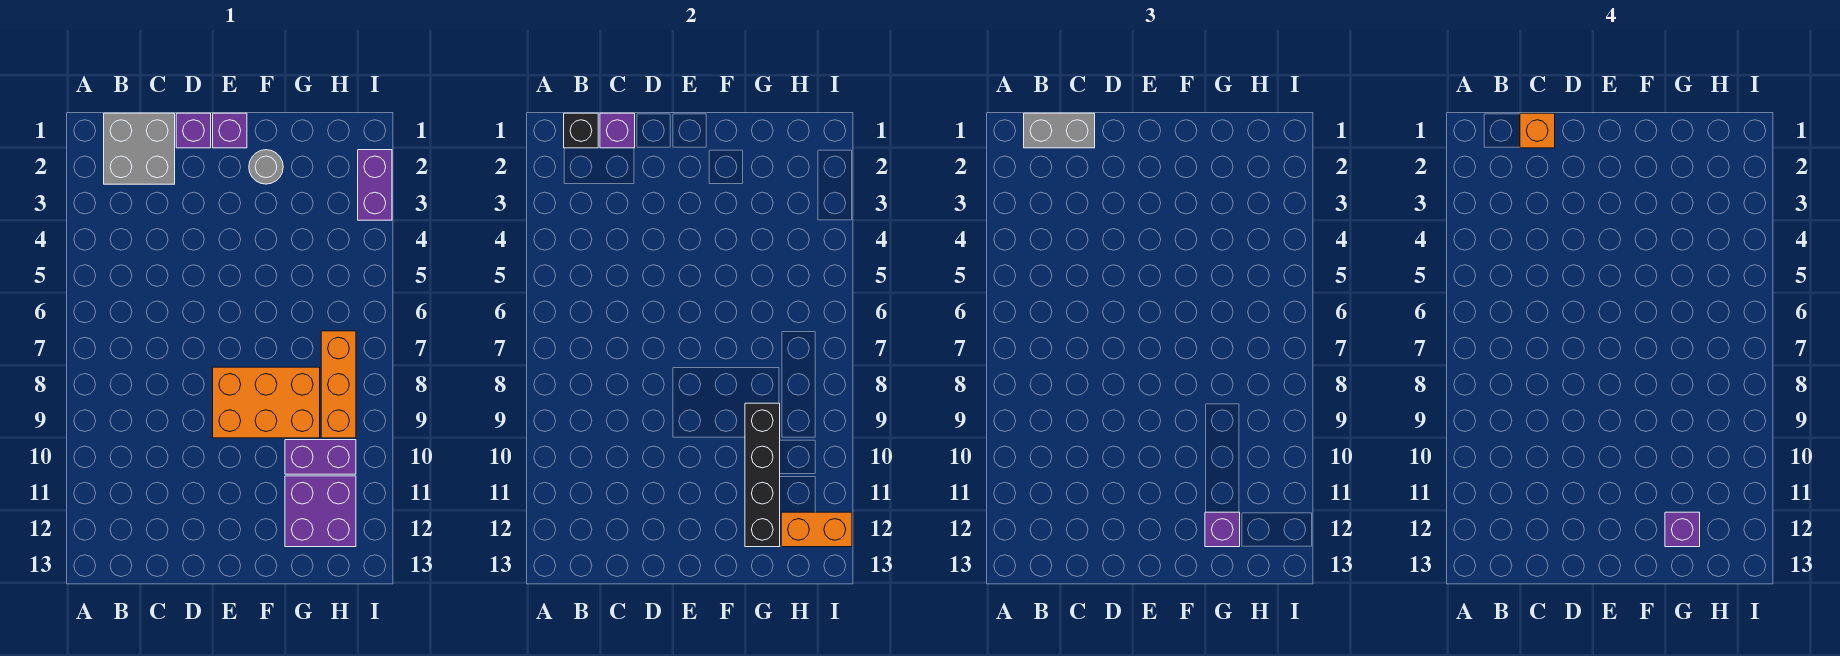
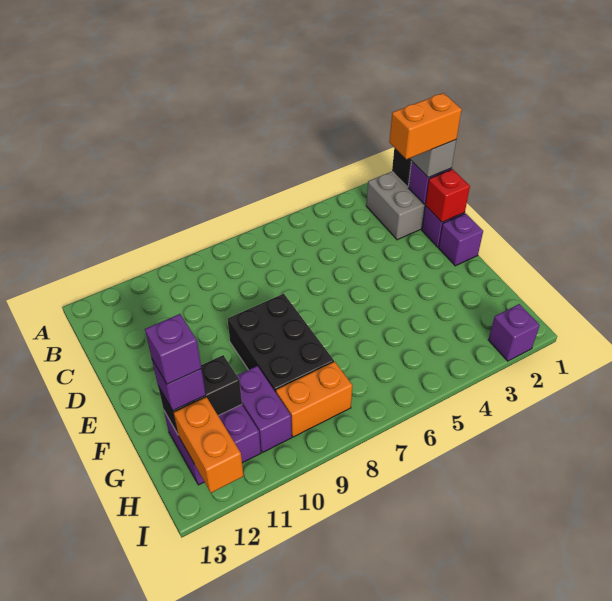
orange brick C1 level 4 -> orange brick C1:C2 level 4
none -> red brick D1 level 2
orange brick E8:G9 level 1 -> black brick E8:G9 level 1
grey round brick F2 level 1 -> none
black brick G9:G12 level 2 -> black brick G11:G12 level 2
orange brick H7:H9 level 1 -> orange brick H8:H9 level 1
purple brick I2:I3 level 1 -> purple brick I2 level 1

